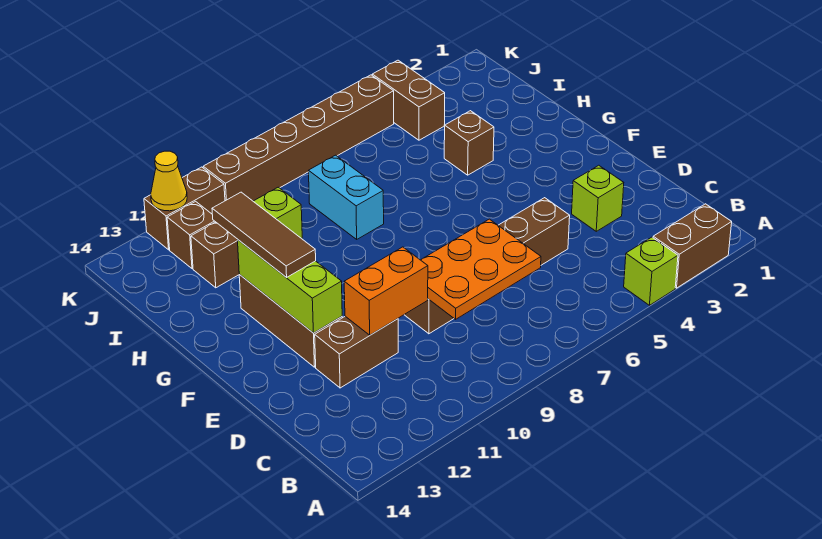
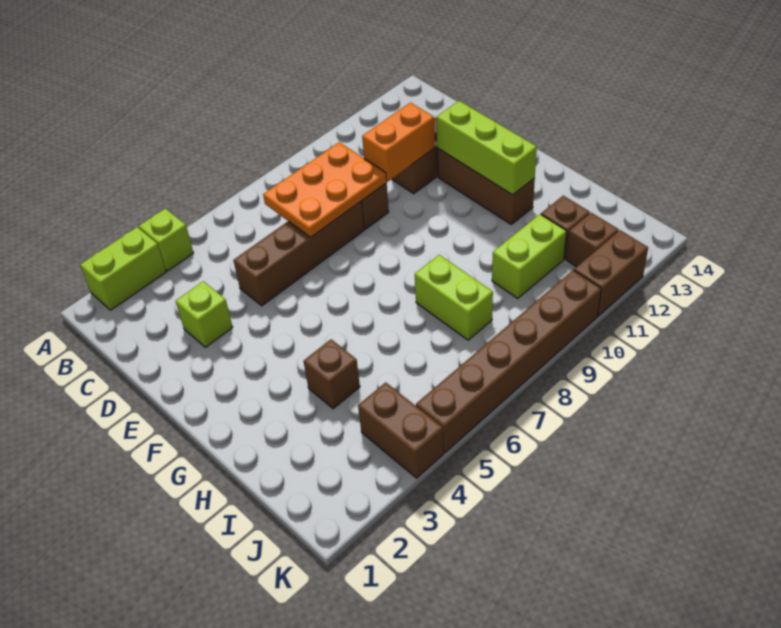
brown brick A2:A3 level 1 -> lime brick A2:A3 level 1
brown tile F12:H12 level 3 -> none
cyan brick H8:I8 level 1 -> lime brick H8:I8 level 1
yellow cone K12 level 2 -> none

